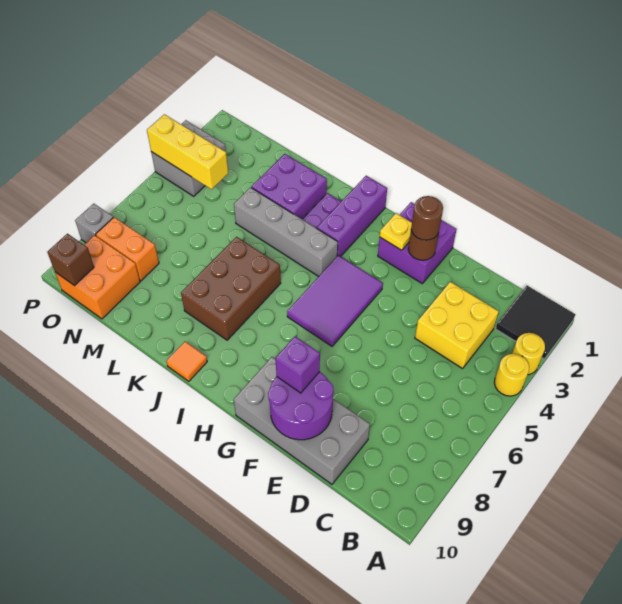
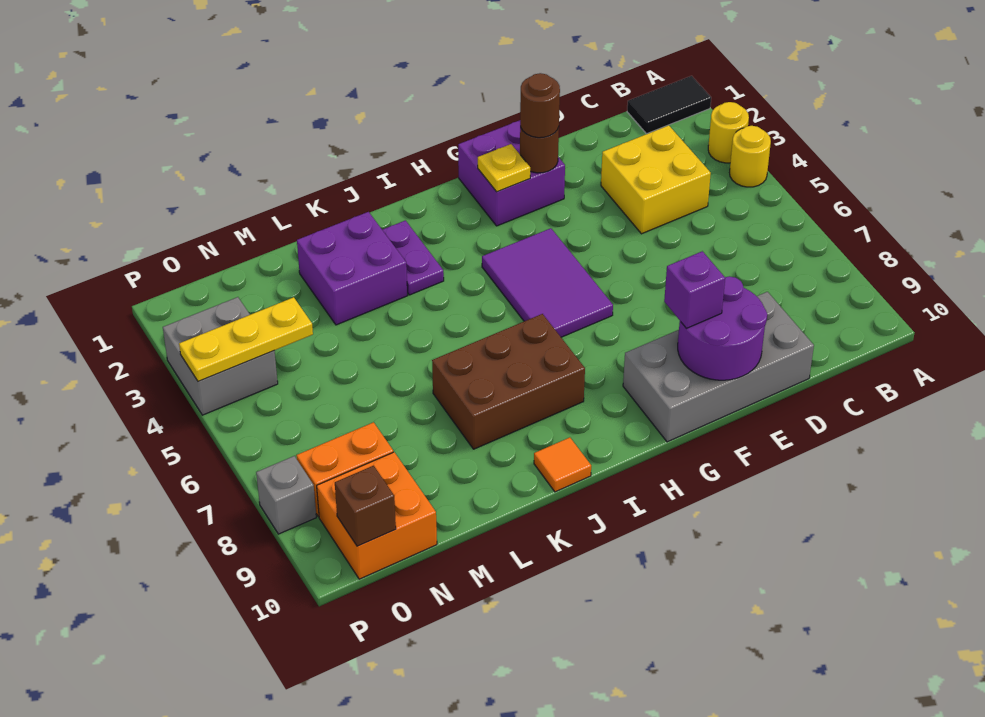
black tile A1:B2 level 1 -> black tile A1:B1 level 1
purple brick I1:I3 level 1 -> none
grey brick I4:L4 level 1 -> none
brown brick J6:K8 level 1 -> brown brick I7:K8 level 1
yellow brick N4:P4 level 2 -> yellow plate N4:P4 level 2

